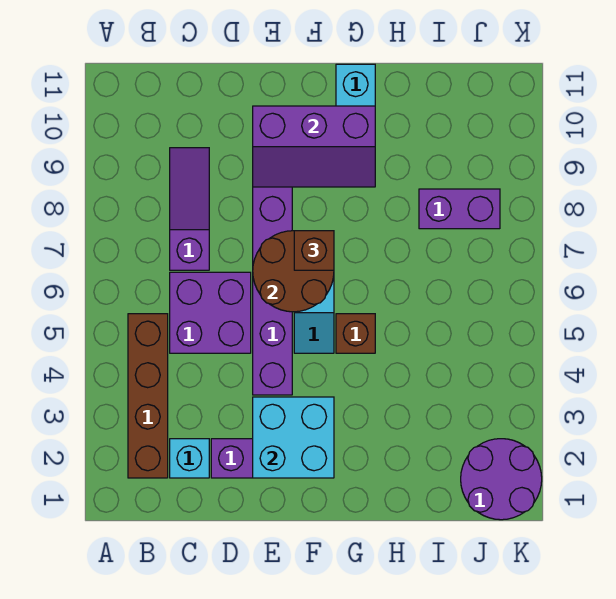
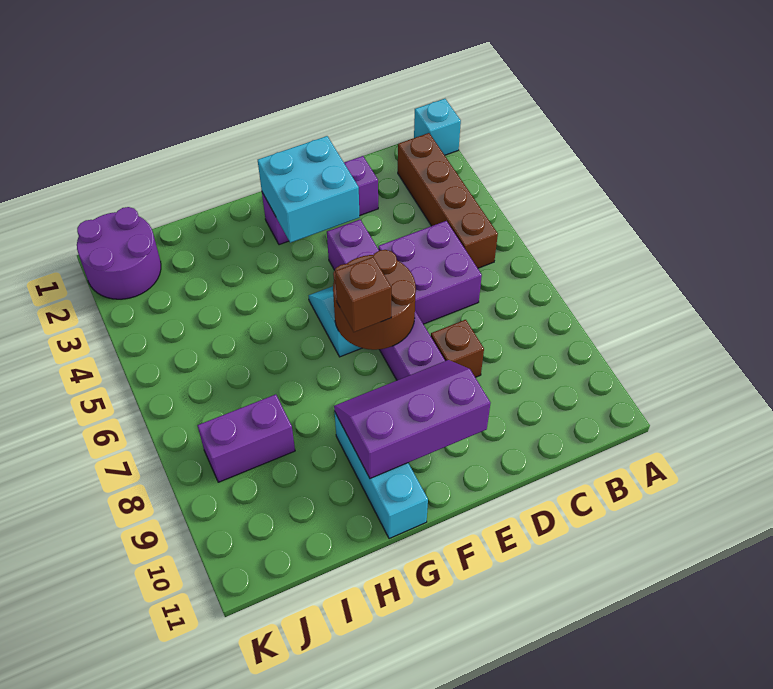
cyan brick C2 level 1 -> cyan brick A1 level 1
purple slope C7:C9 level 1 top 7 -> none
brown brick G5 level 1 -> brown brick D8 level 1

